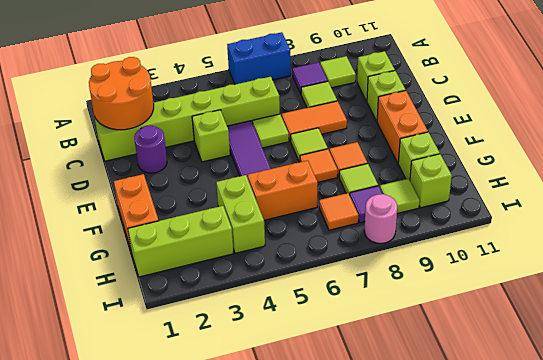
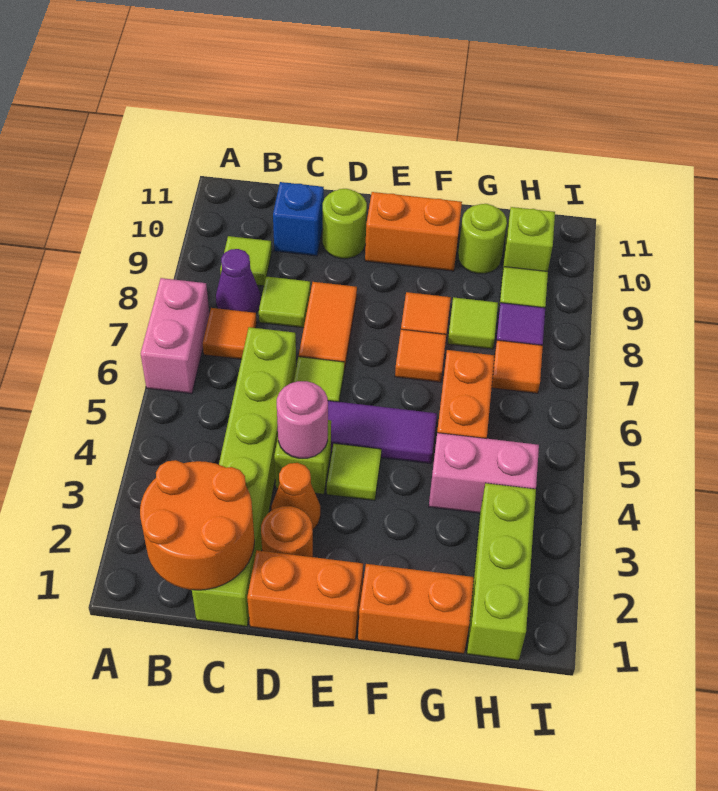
blue brick A6:A7 level 1 -> pink brick A6:A7 level 1
none -> orange tile B7 level 1
purple tile B8 level 1 -> purple cone B8 level 1
lime brick C10 level 1 -> blue brick C10 level 1
none -> orange brick D1:E1 level 1
purple round brick D2 level 1 -> orange round brick D2 level 1
none -> orange cone D3 level 1
lime brick D10 level 1 -> lime round brick D10 level 1
lime tile E7 level 1 -> lime tile E4 level 1
lime brick G4:H4 level 1 -> pink brick G4:H4 level 1
lime brick G10 level 1 -> lime round brick G10 level 1
pink round brick I8 level 1 -> pink round brick D4 level 2

